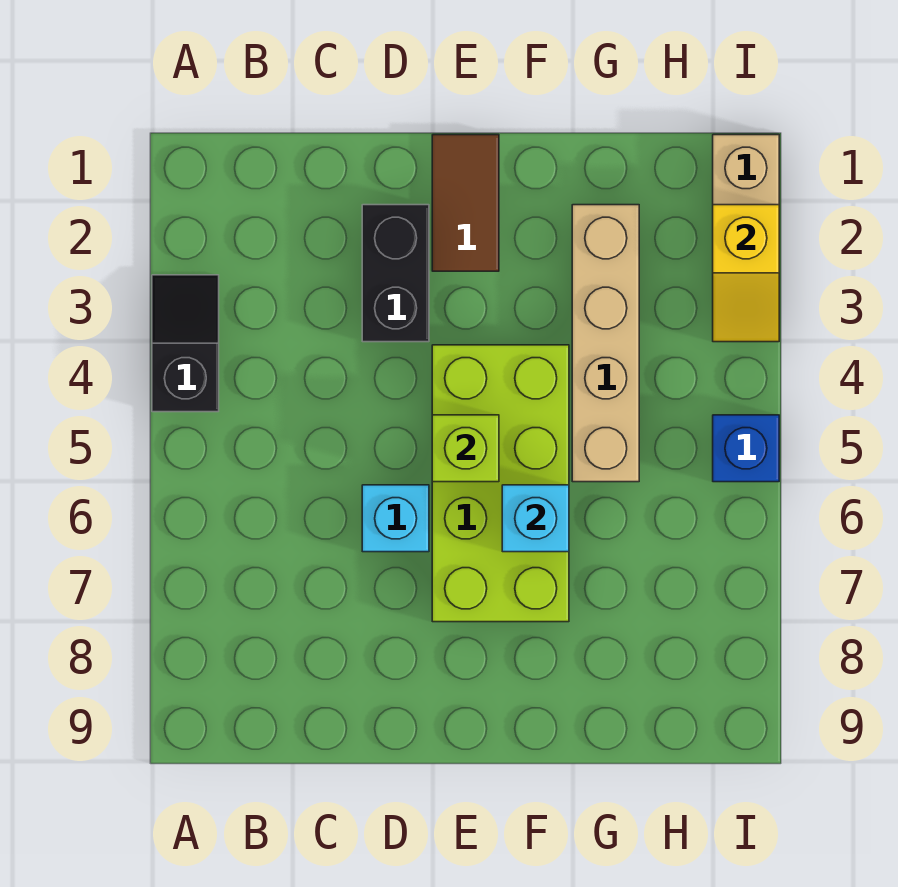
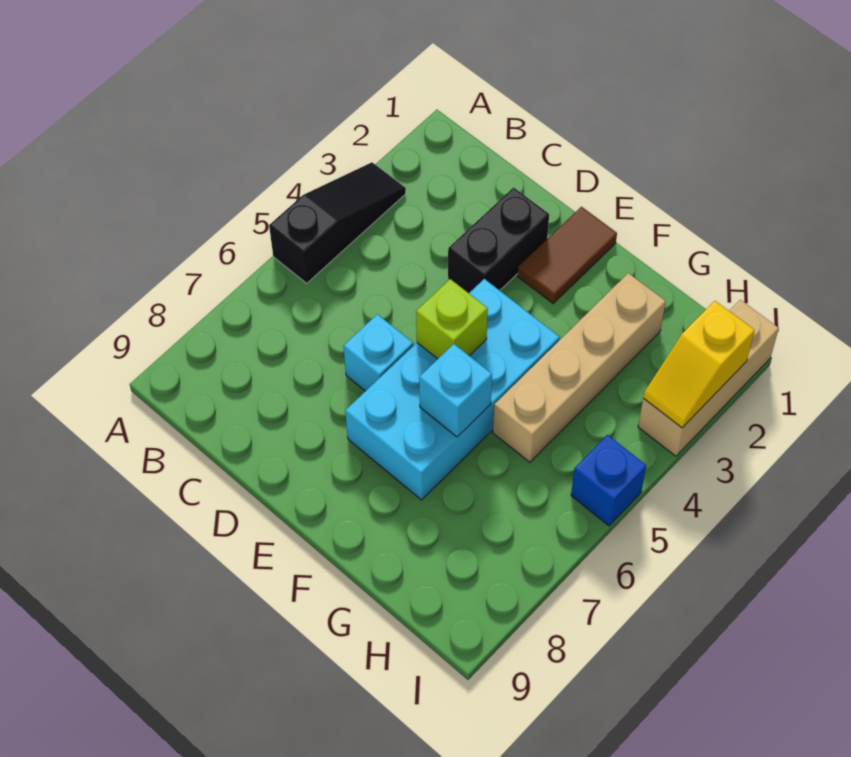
black slope A3:A4 level 1 top 4 -> black slope A3:A5 level 1 top 5
lime brick E4:F7 level 1 -> cyan brick E4:F7 level 1

